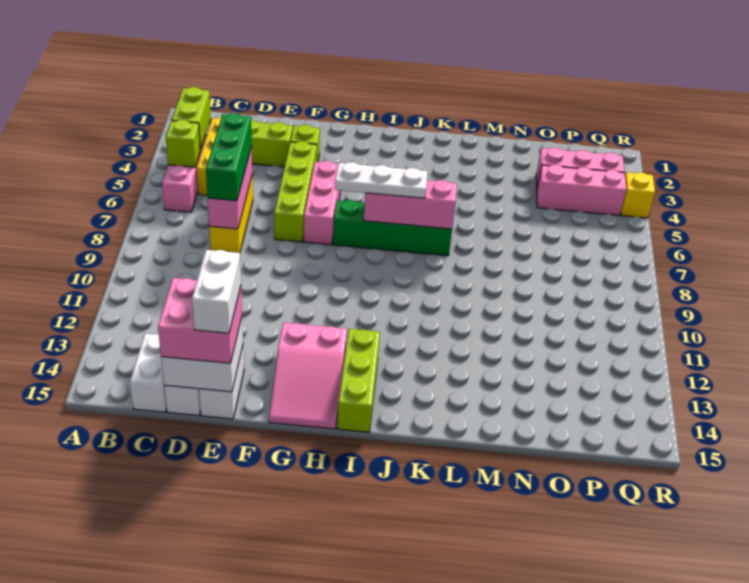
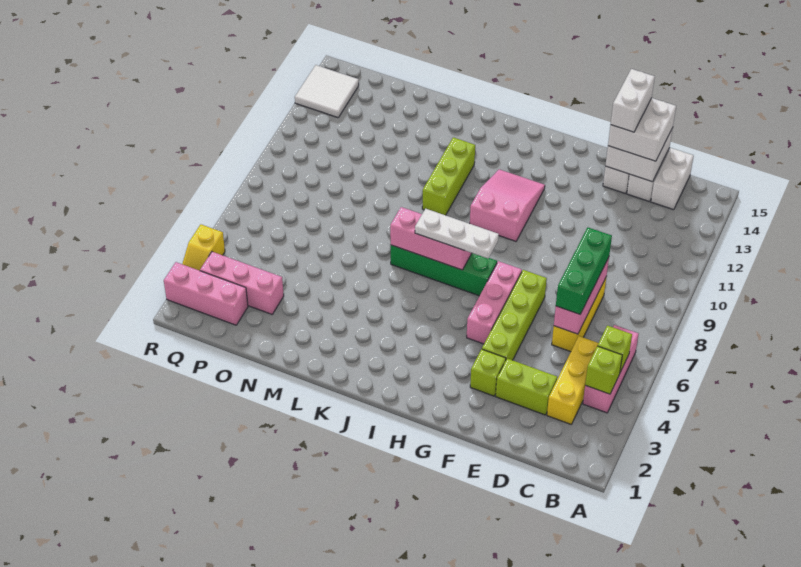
lime brick B3:B4 level 2 -> lime brick B4 level 2
pink brick D14:E15 level 3 -> white brick D14:E15 level 3
pink slope G13:H15 level 1 top 13 -> pink slope H10:I12 level 1 top 10
lime brick I13:I15 level 1 -> lime brick K10:K12 level 1
pink brick O4:Q4 level 1 -> pink brick P2:R2 level 1
none -> white tile Q13:R14 level 1

